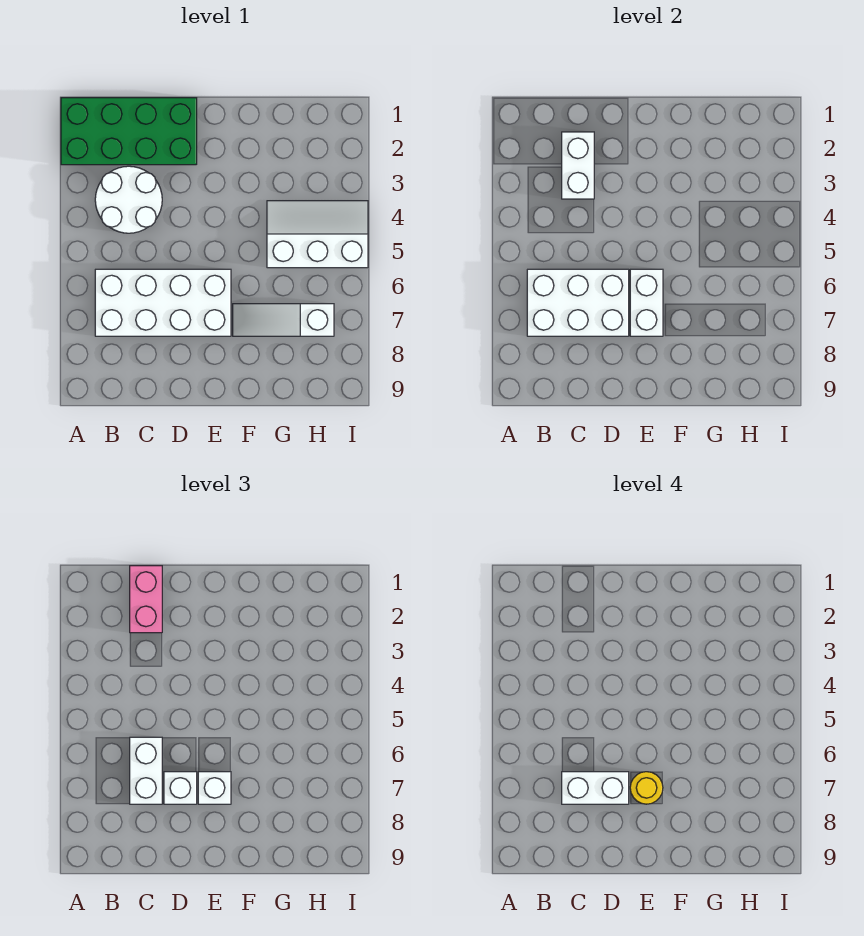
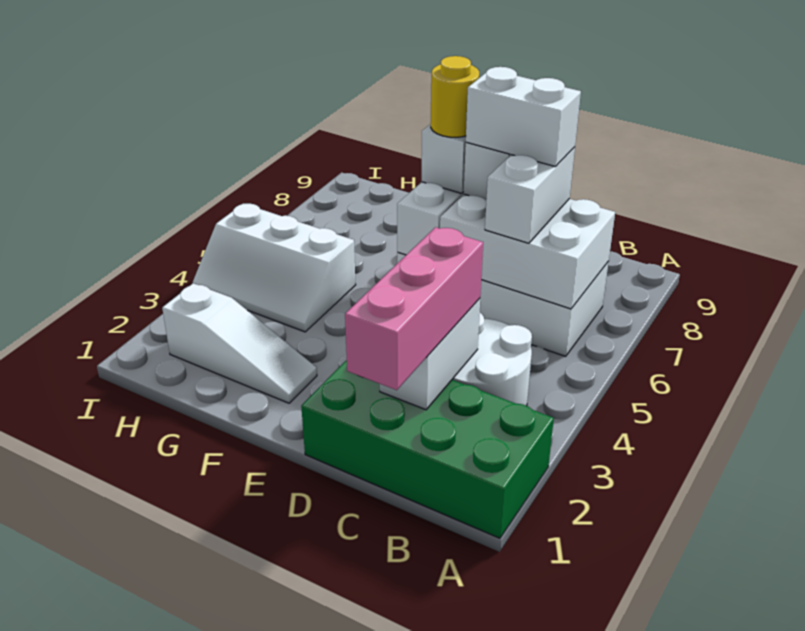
pink brick C1:C2 level 3 -> pink brick C1:C3 level 3
white slope F7:H7 level 1 top H -> white slope F2:H2 level 1 top H

